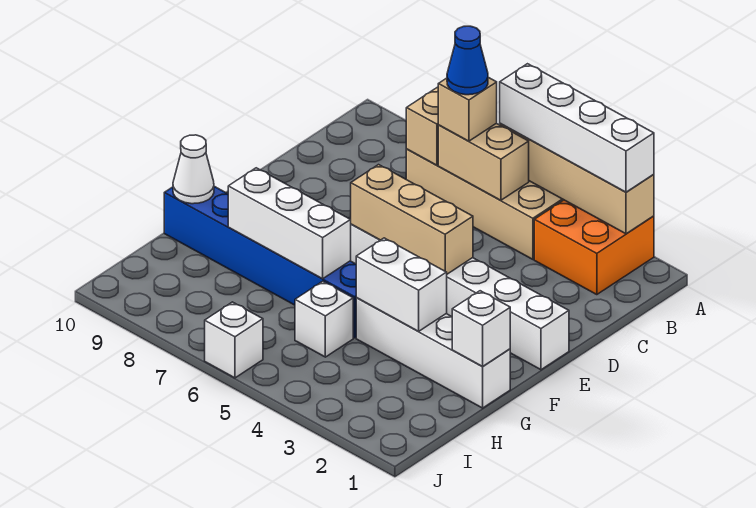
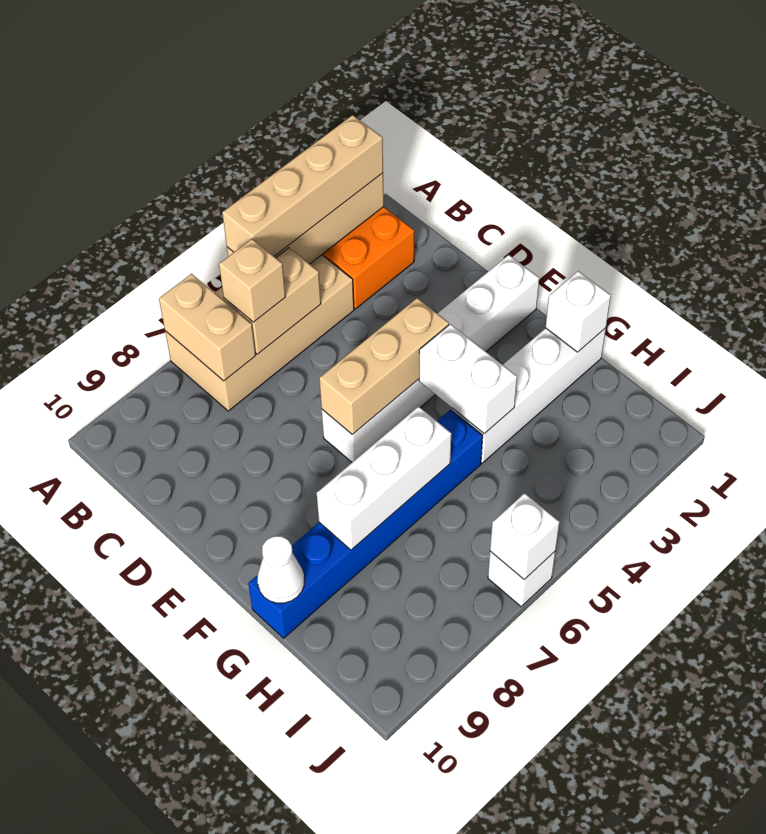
white brick A2:A5 level 3 -> tan brick A2:A5 level 3
blue cone B6 level 4 -> none
white brick G3:G4 level 2 -> white brick F4:G4 level 2
white brick H5 level 1 -> white brick J6 level 2

